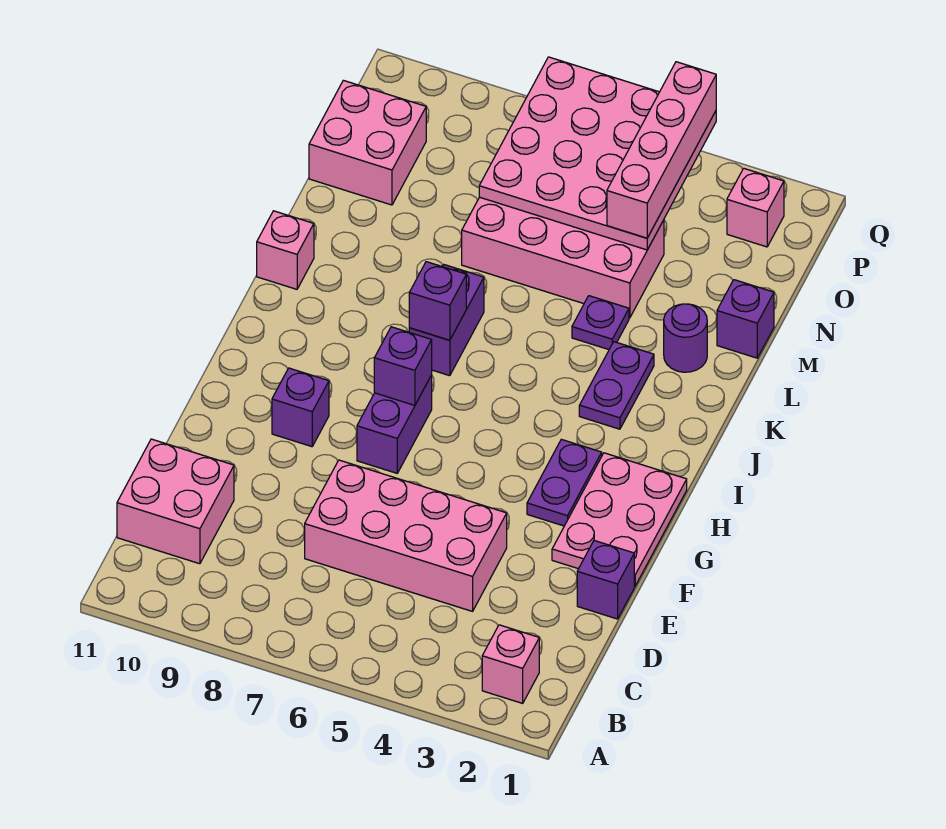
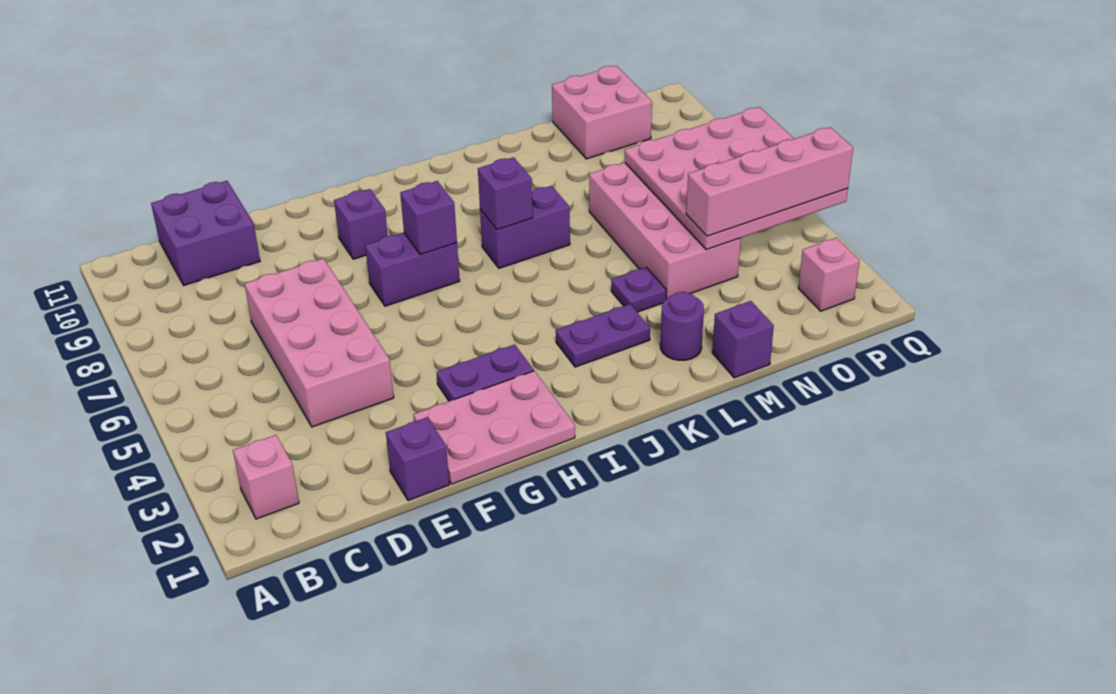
pink brick C10:D11 level 1 -> purple brick C10:D11 level 1
pink brick K11 level 1 -> none

